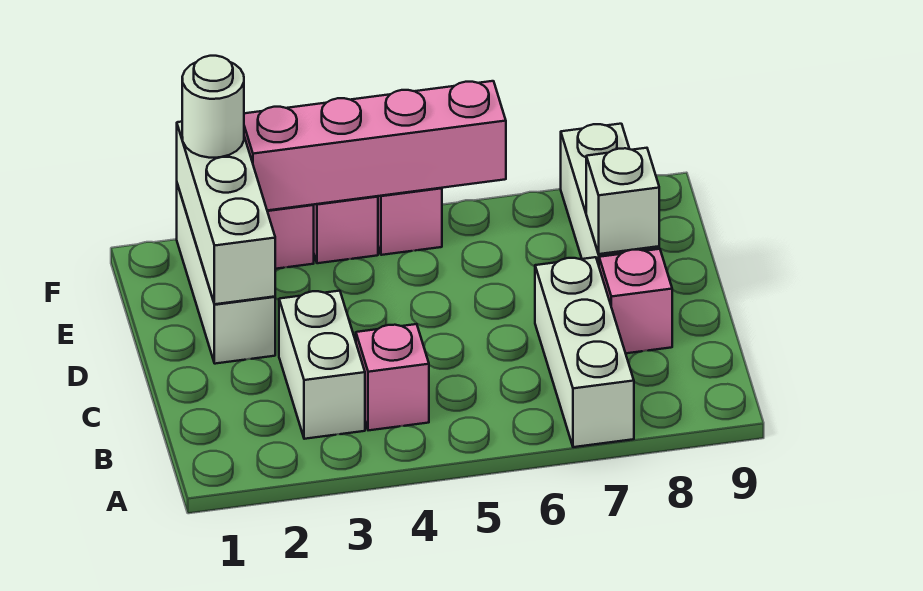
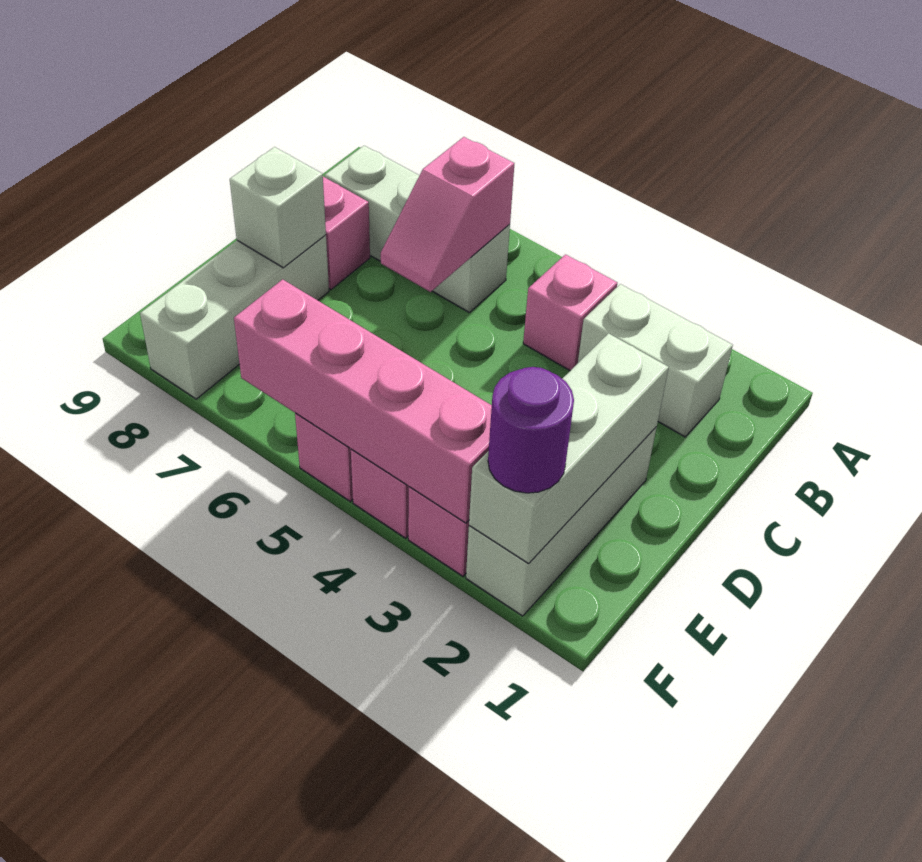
white brick A7:C7 level 1 -> white brick B6:B8 level 1
white brick B3:C3 level 1 -> white brick B2:B3 level 1
none -> pink slope B6:C6 level 2 top B
white round brick F2 level 3 -> purple round brick F2 level 3

